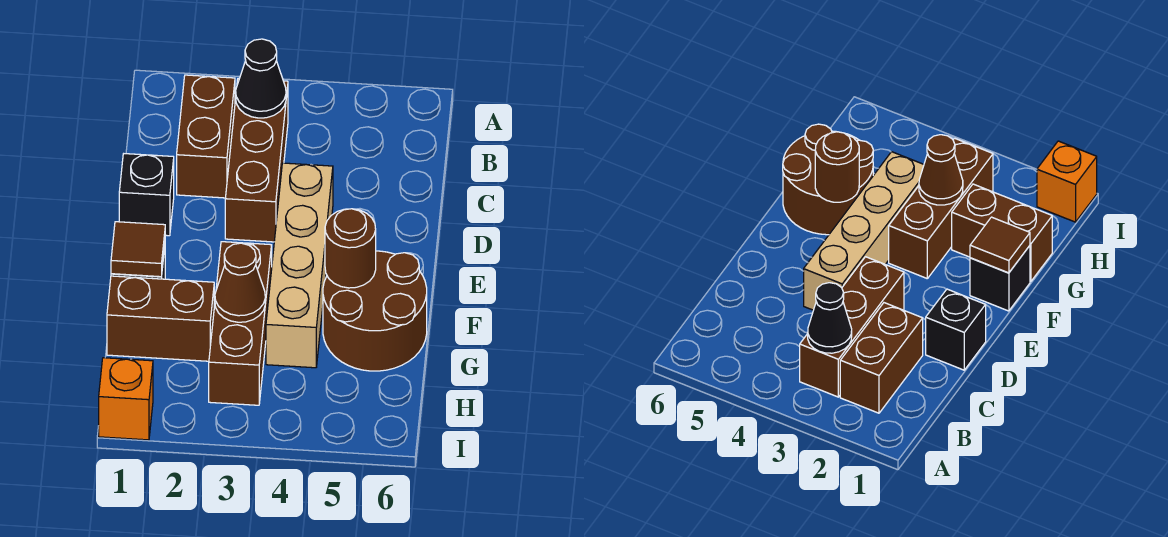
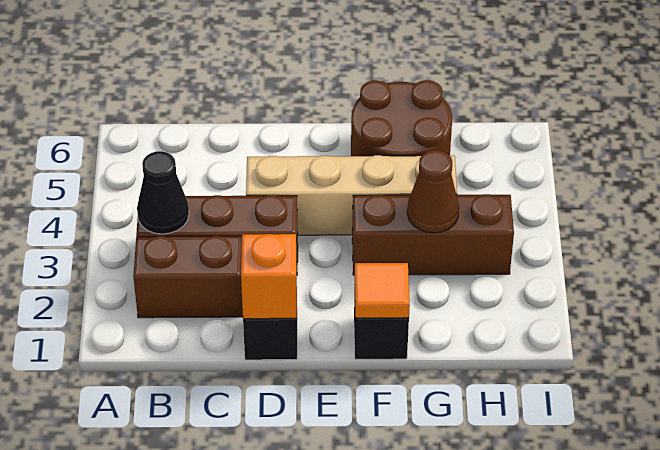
brown tile F1 level 2 -> orange tile F1 level 2
brown round brick F5 level 2 -> none
brown brick G1:G2 level 1 -> none
orange brick I1 level 1 -> orange brick D1 level 2

